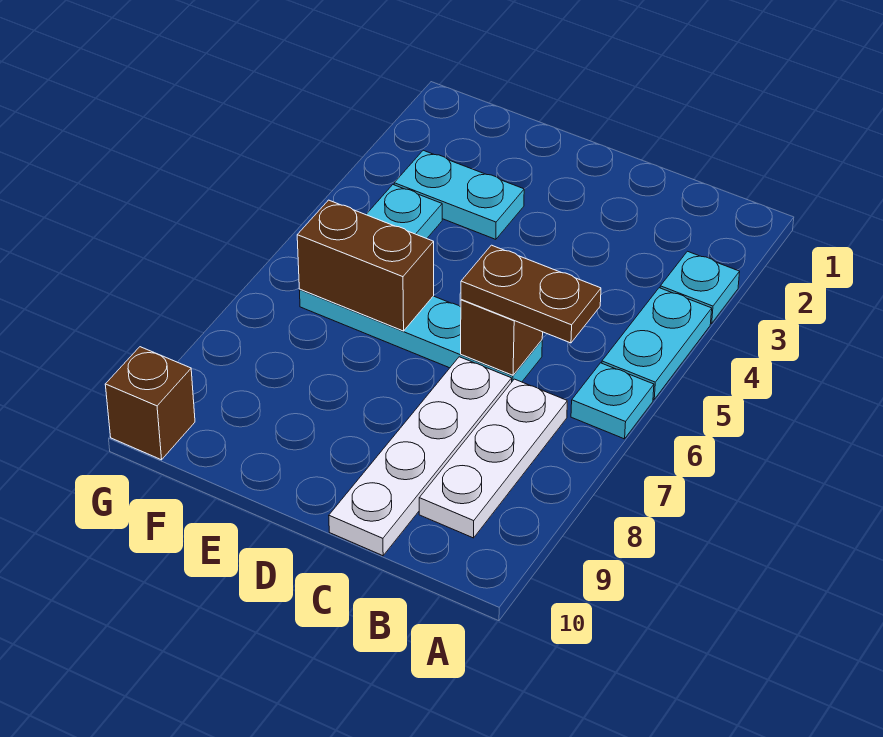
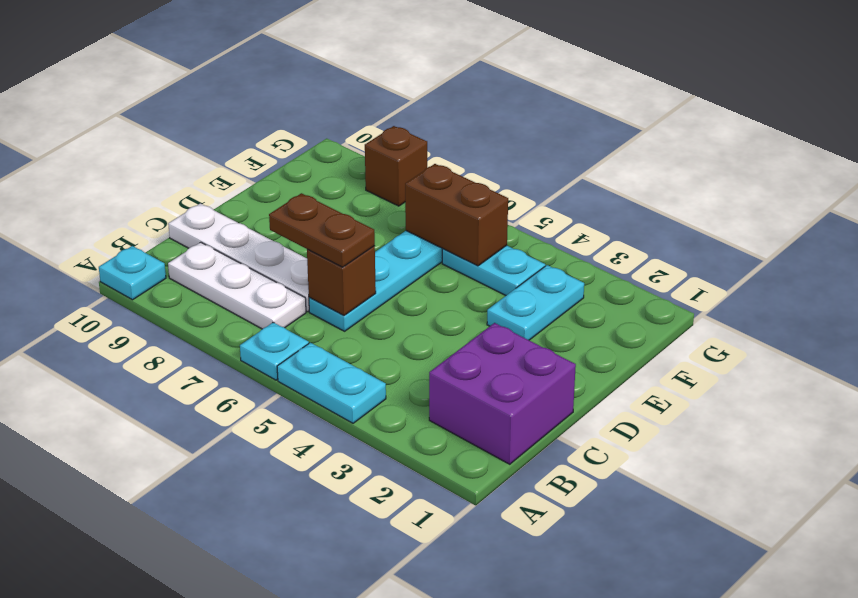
cyan plate A3 level 1 -> cyan plate A10 level 1
none -> purple brick B1:C2 level 1
brown plate B6:C6 level 3 -> brown plate C6:C7 level 3
brown brick E6:F6 level 2 -> brown brick F5:F6 level 2
brown brick G10 level 1 -> brown brick G8 level 1

